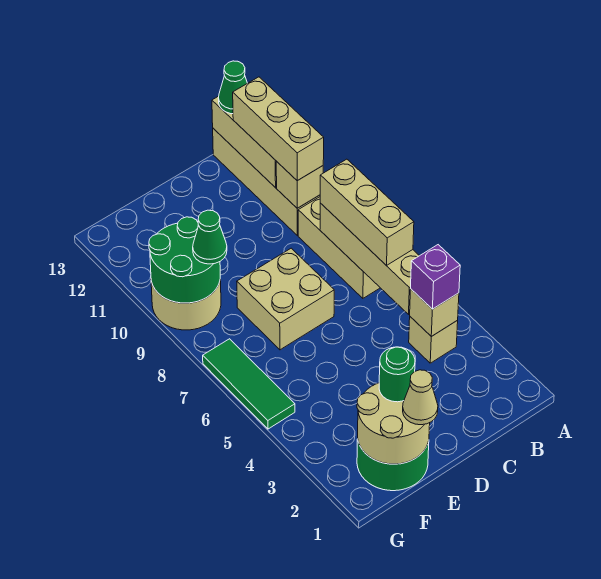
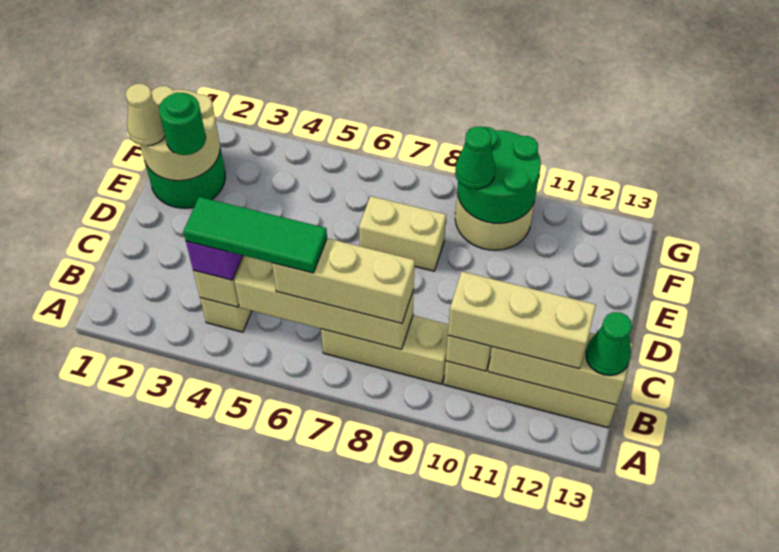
tan brick D7:E8 level 1 -> tan brick E7:E8 level 1
green tile G5:G7 level 1 -> green tile B4:B6 level 4

